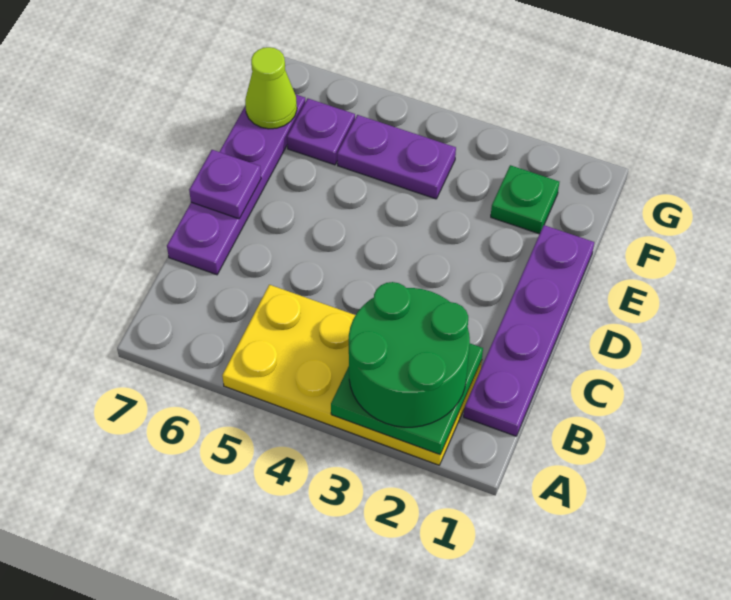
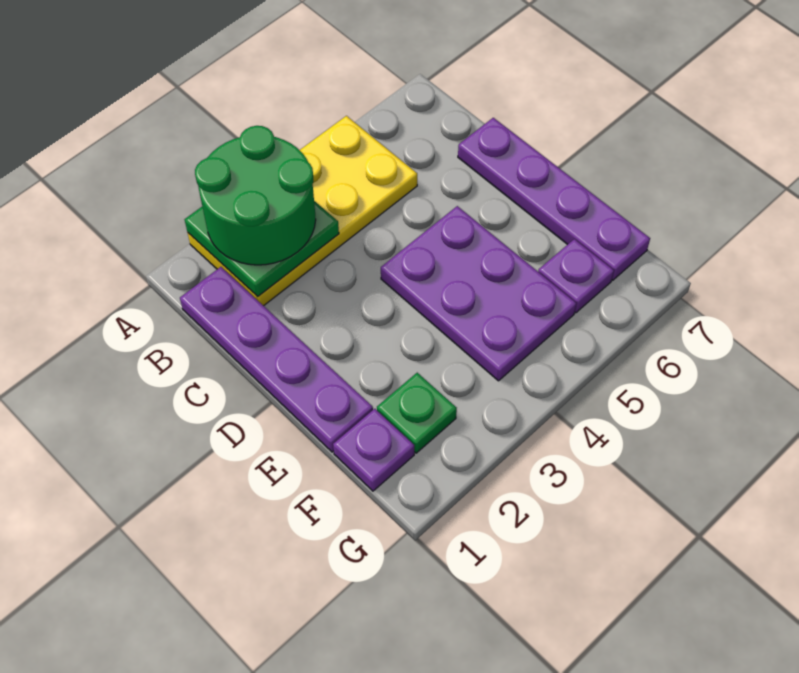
purple plate D7 level 2 -> purple plate F1 level 1
purple plate F4:F5 level 1 -> purple plate D4:F5 level 1
lime cone F7 level 2 -> none

